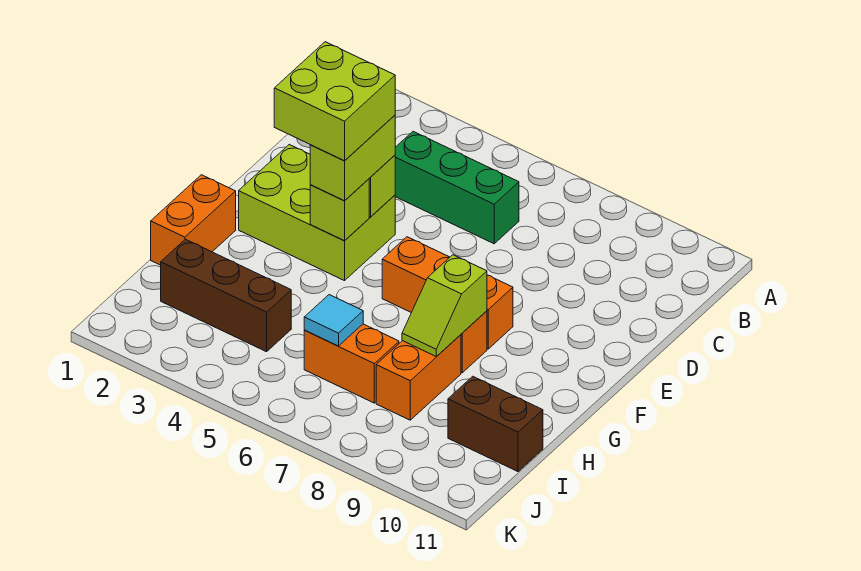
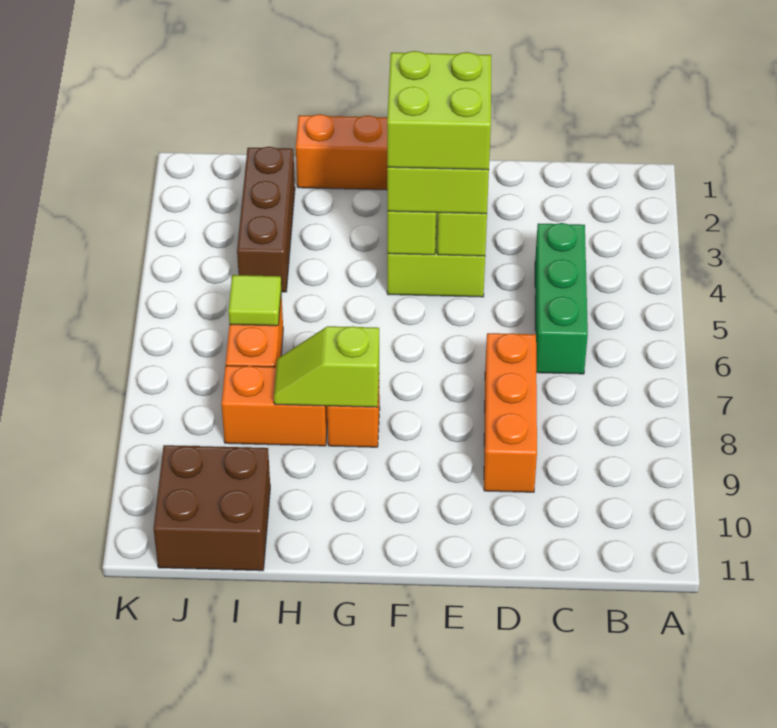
orange brick F6:F8 level 1 -> orange brick D7:D9 level 1
cyan tile I6 level 2 -> lime tile I6 level 2
brown brick I10:I11 level 1 -> brown brick I10:J11 level 1

